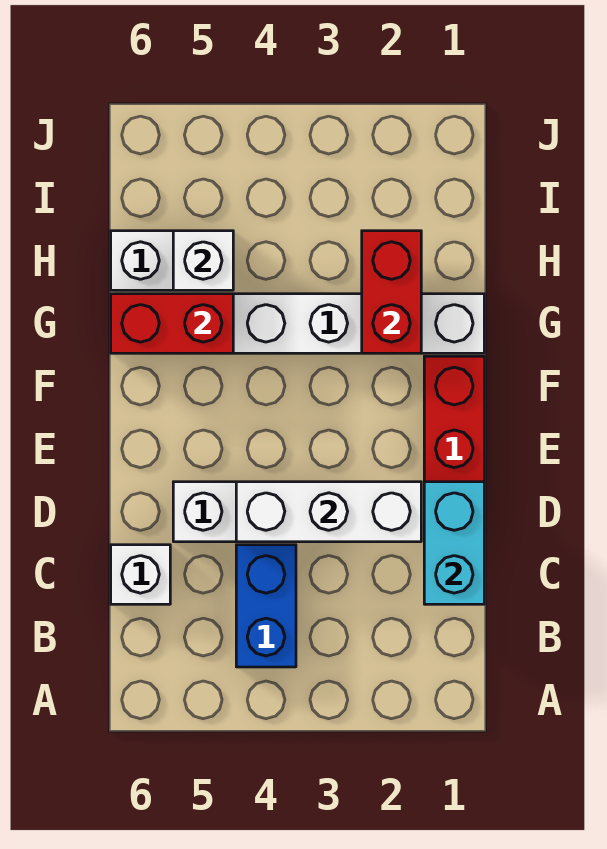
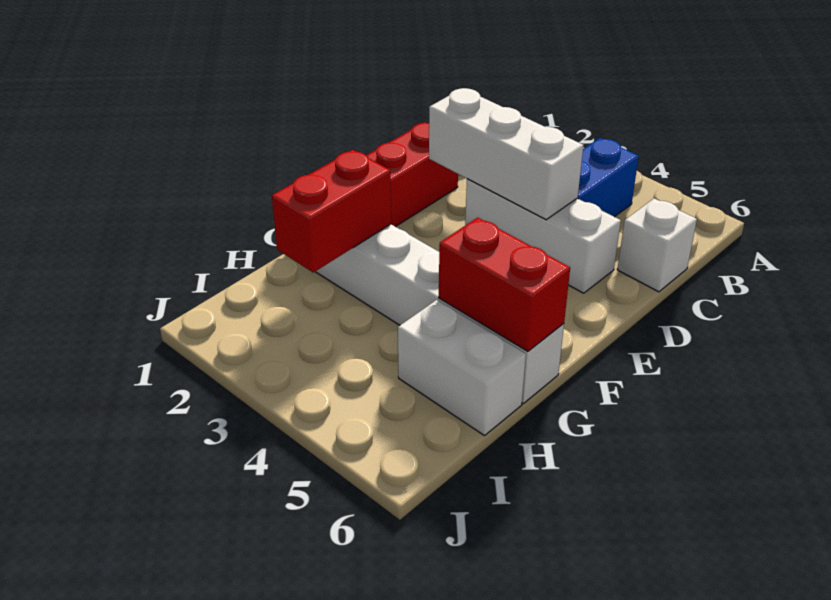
cyan brick C1:D1 level 2 -> none
white brick H5 level 2 -> none

